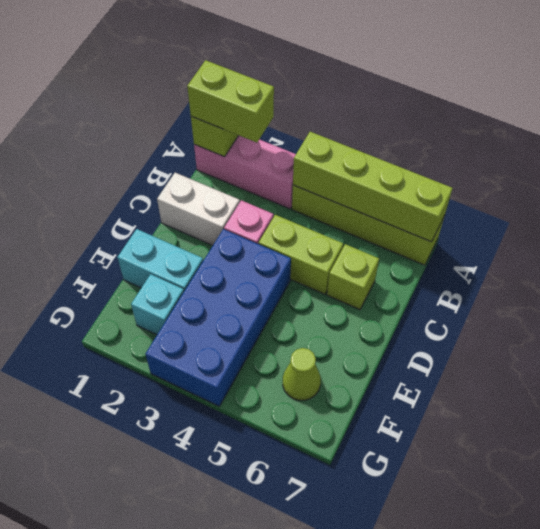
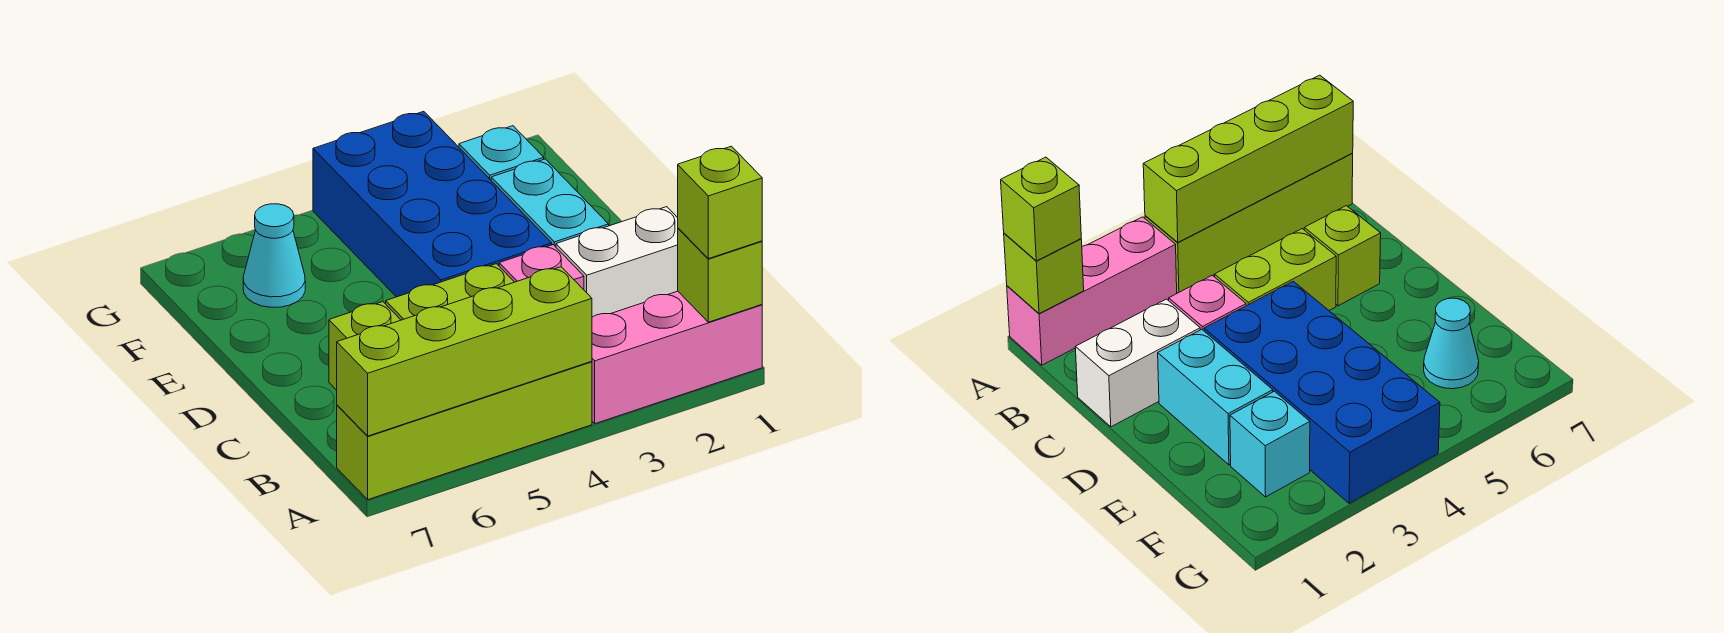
lime brick A1:A2 level 3 -> lime brick A1 level 3
cyan brick E1:E2 level 1 -> cyan brick D2:E2 level 1
lime cone F6 level 1 -> cyan cone F6 level 1

